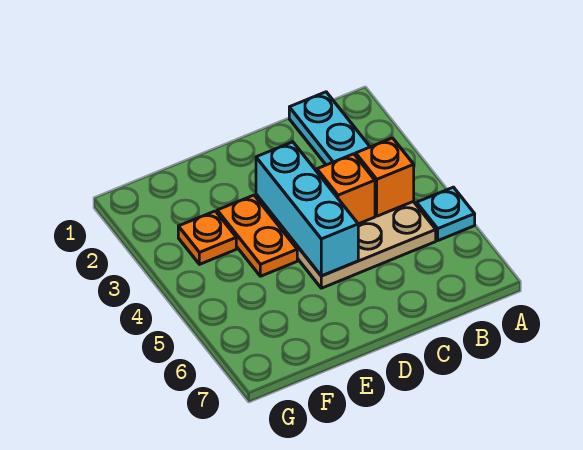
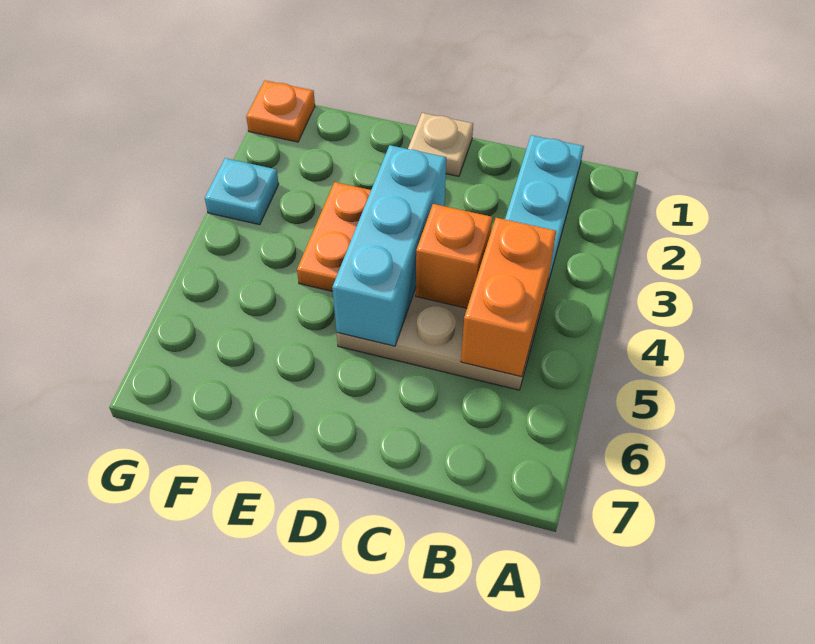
cyan plate A5 level 1 -> cyan plate G3 level 1
orange brick B4 level 2 -> orange brick B4:B5 level 2
none -> tan plate D1 level 1
orange plate F3 level 1 -> orange plate G1 level 1

